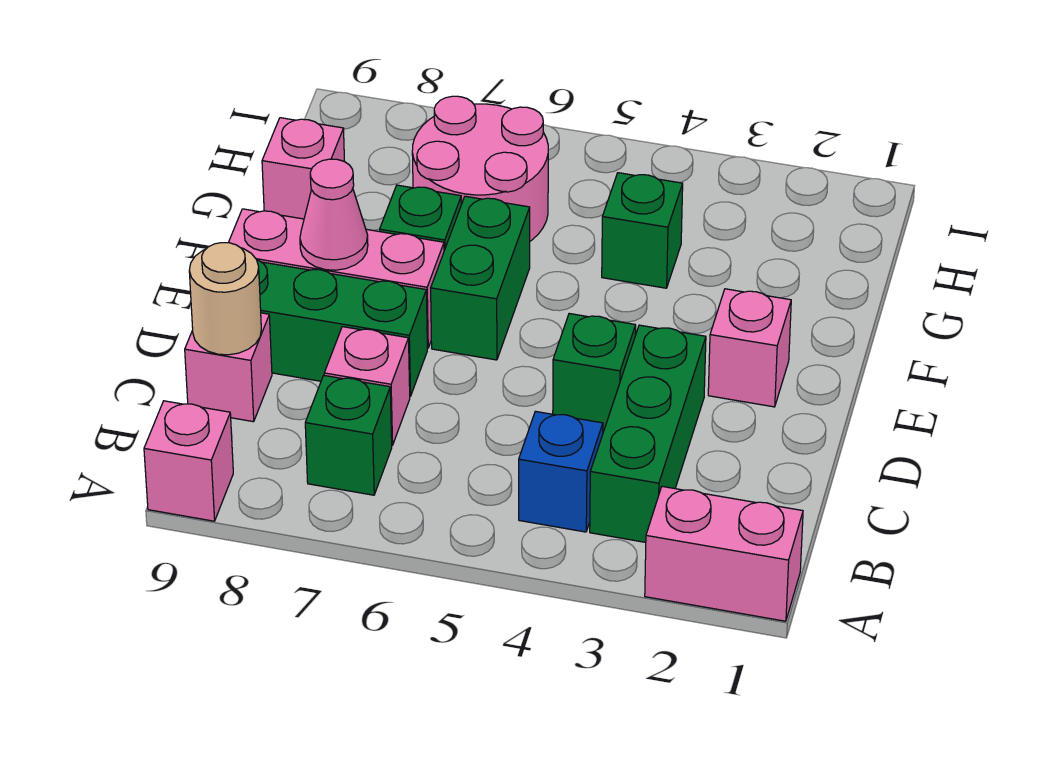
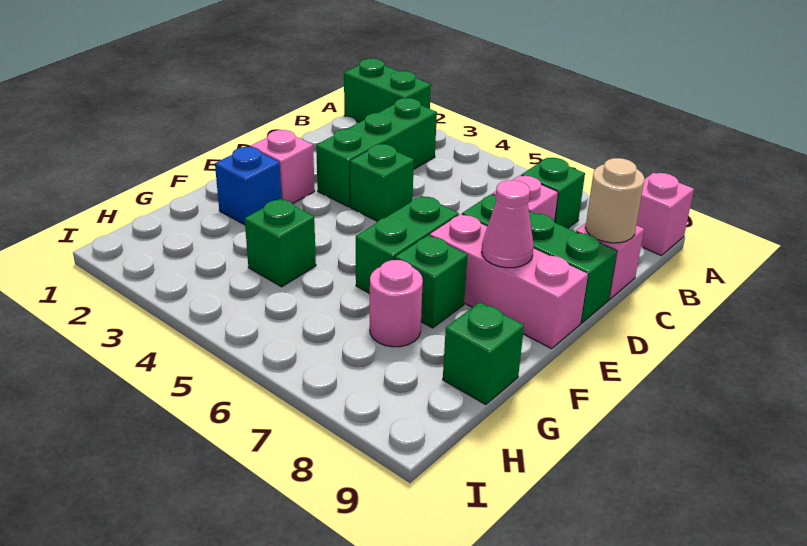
pink brick A1:A2 level 1 -> green brick A1:A2 level 1
blue brick B4 level 1 -> blue brick F2 level 1
pink round brick G6:H7 level 1 -> pink round brick G7 level 1
pink brick G9 level 1 -> green brick G9 level 1

